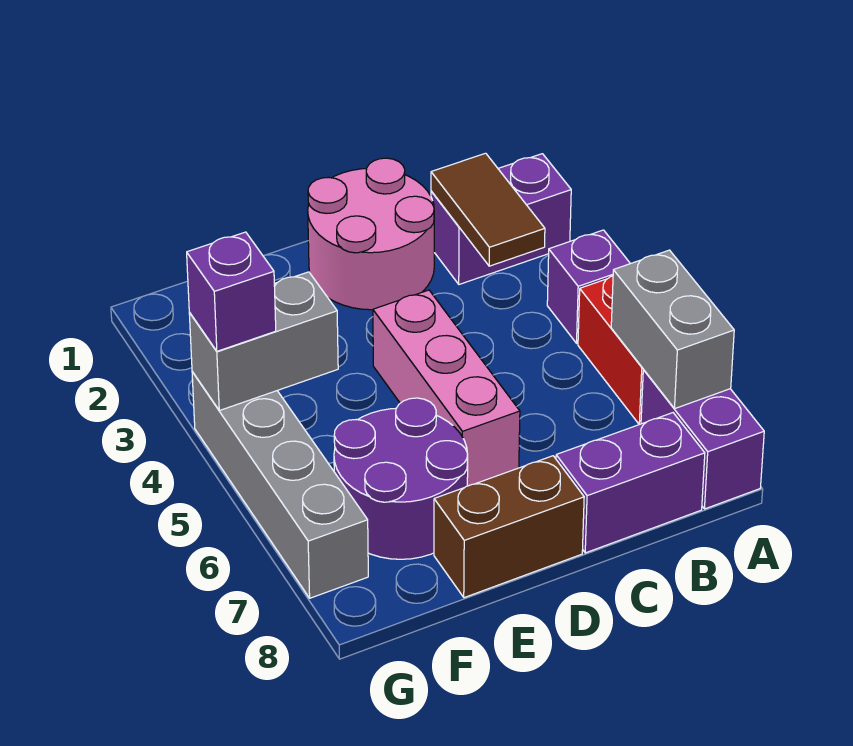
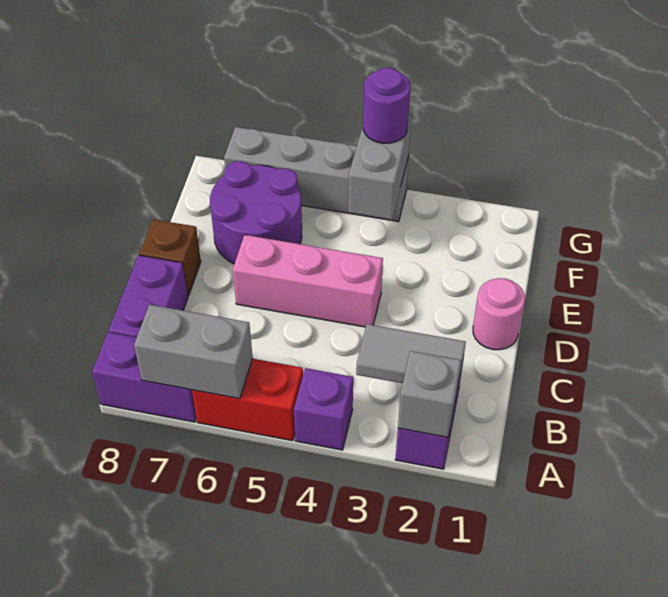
none -> grey brick A2 level 2
brown tile B2:B3 level 2 -> grey tile B2:B3 level 2
pink round brick C1:D2 level 1 -> pink round brick D1 level 1
brown brick D8:E8 level 1 -> brown brick D8 level 1
purple brick G4 level 3 -> purple round brick G4 level 3

